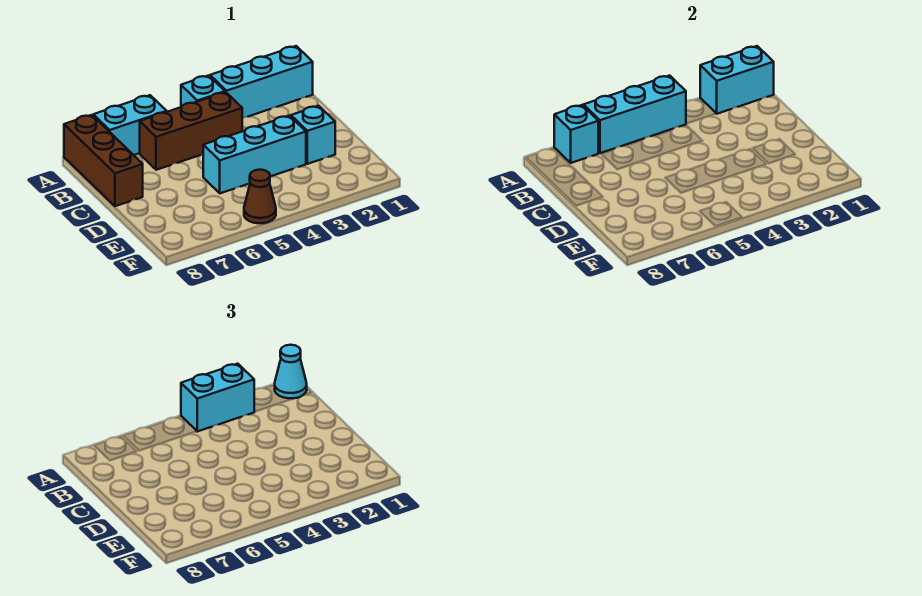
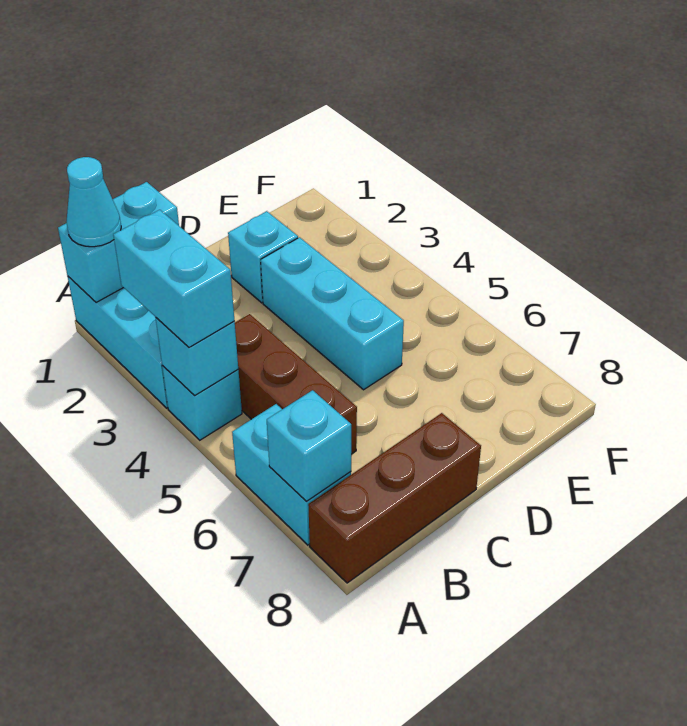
cyan brick A1:A2 level 2 -> cyan brick A1:B1 level 2
cyan brick A4:A6 level 2 -> cyan brick A4 level 2
brown cone F5 level 1 -> none

